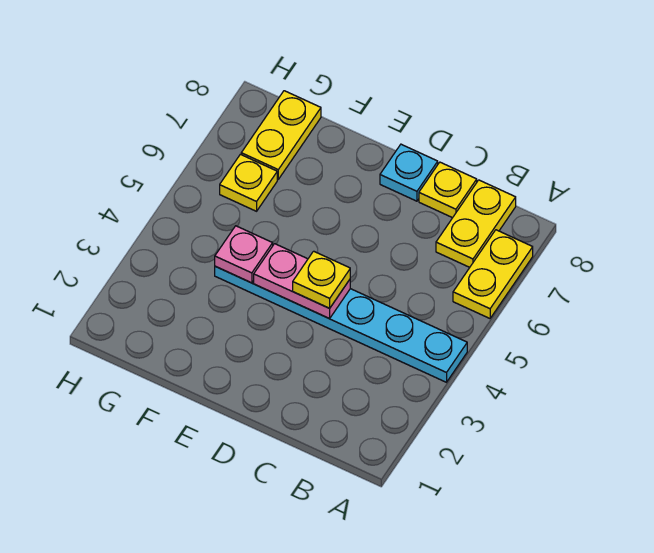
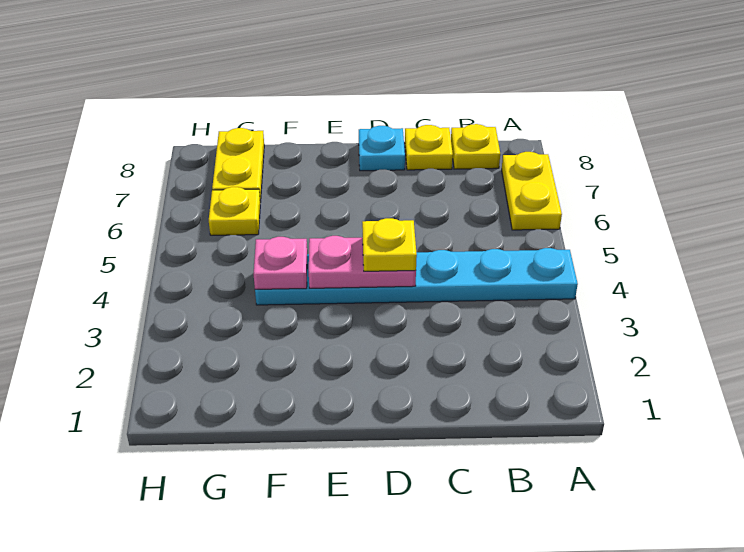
yellow plate B7:B8 level 1 -> yellow plate B8 level 1

